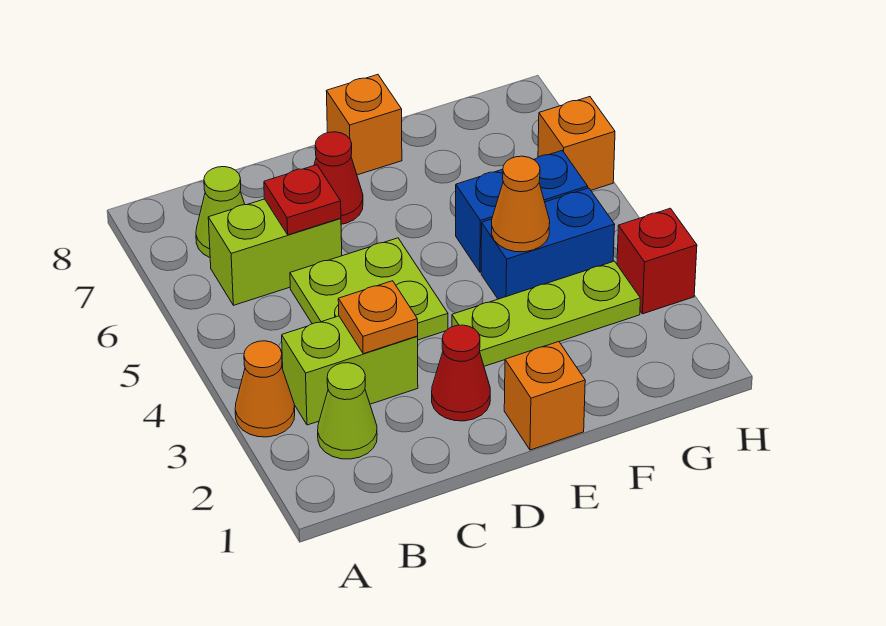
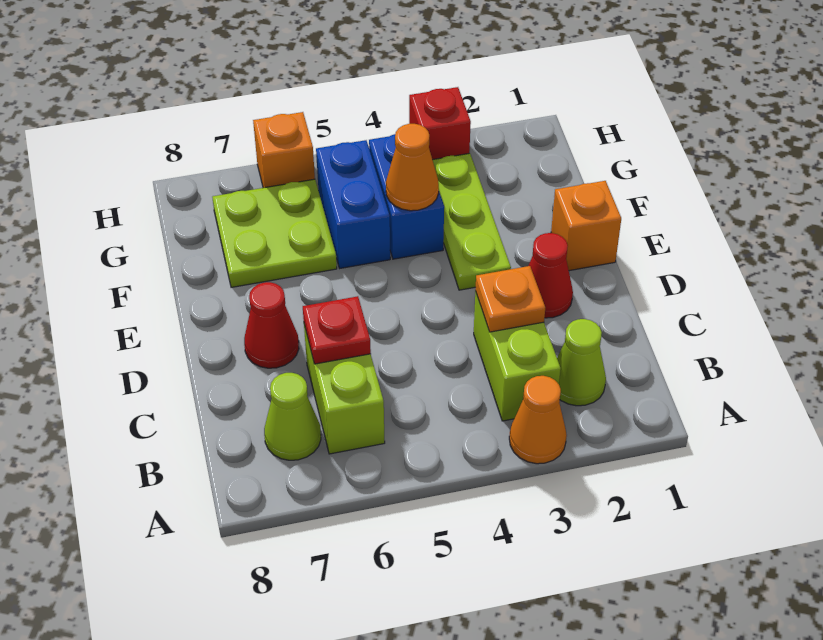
lime plate C4:D5 level 1 -> lime plate F6:G7 level 1
orange brick E8 level 1 -> none

